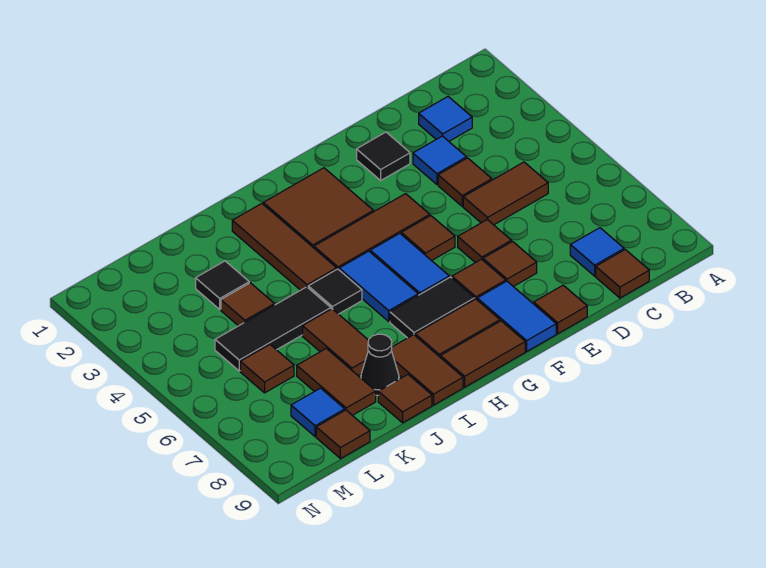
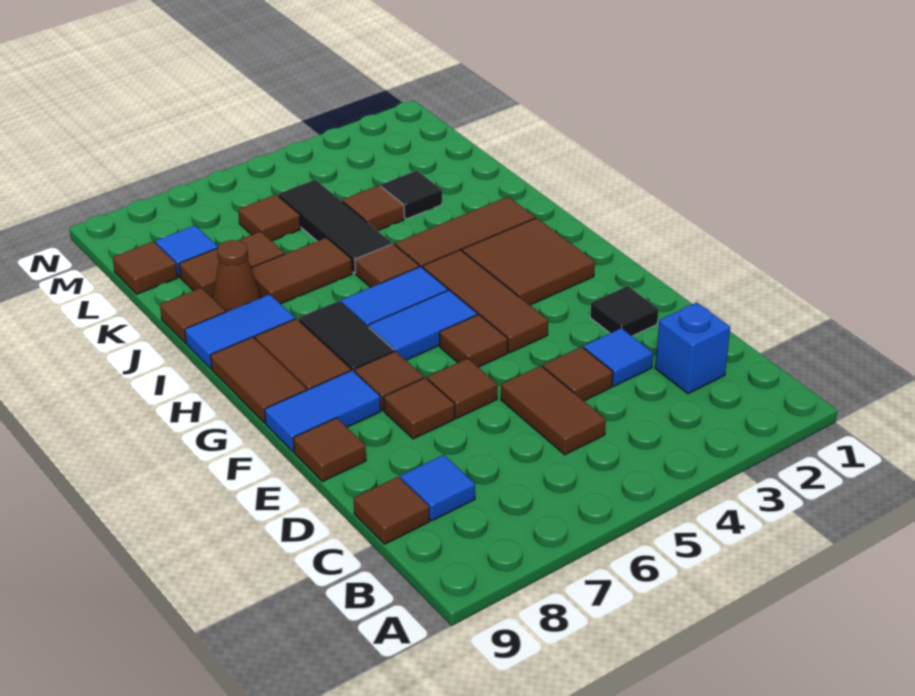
blue tile C2 level 1 -> blue brick C2 level 1
black tile I5 level 1 -> brown tile I5 level 1
brown tile I8:I9 level 1 -> blue tile I8:I9 level 1
black cone J8 level 1 -> brown cone J8 level 1

